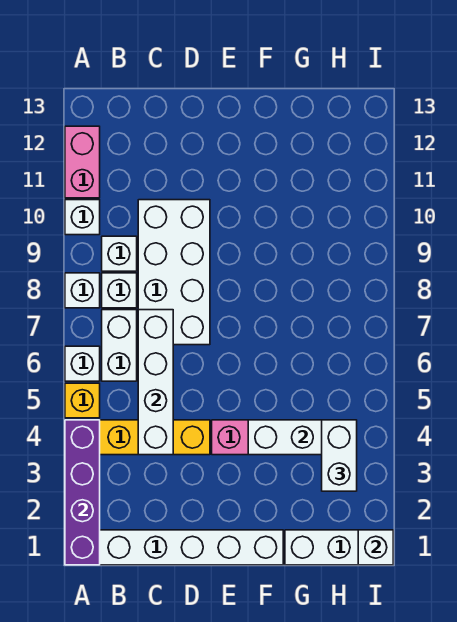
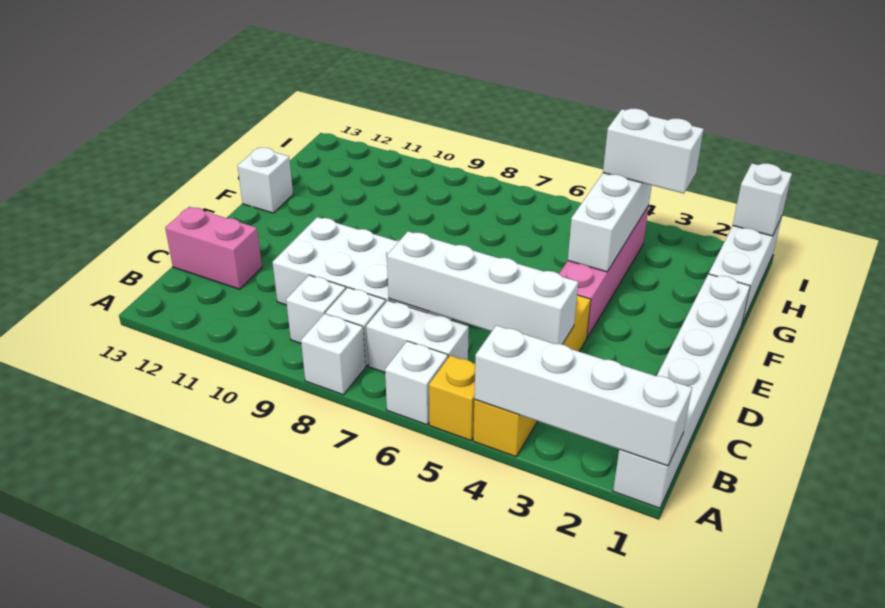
purple brick A1:A4 level 2 -> white brick A1:A4 level 2
white brick A10 level 1 -> white brick F13 level 1
pink brick A11:A12 level 1 -> pink brick C12:C13 level 1

